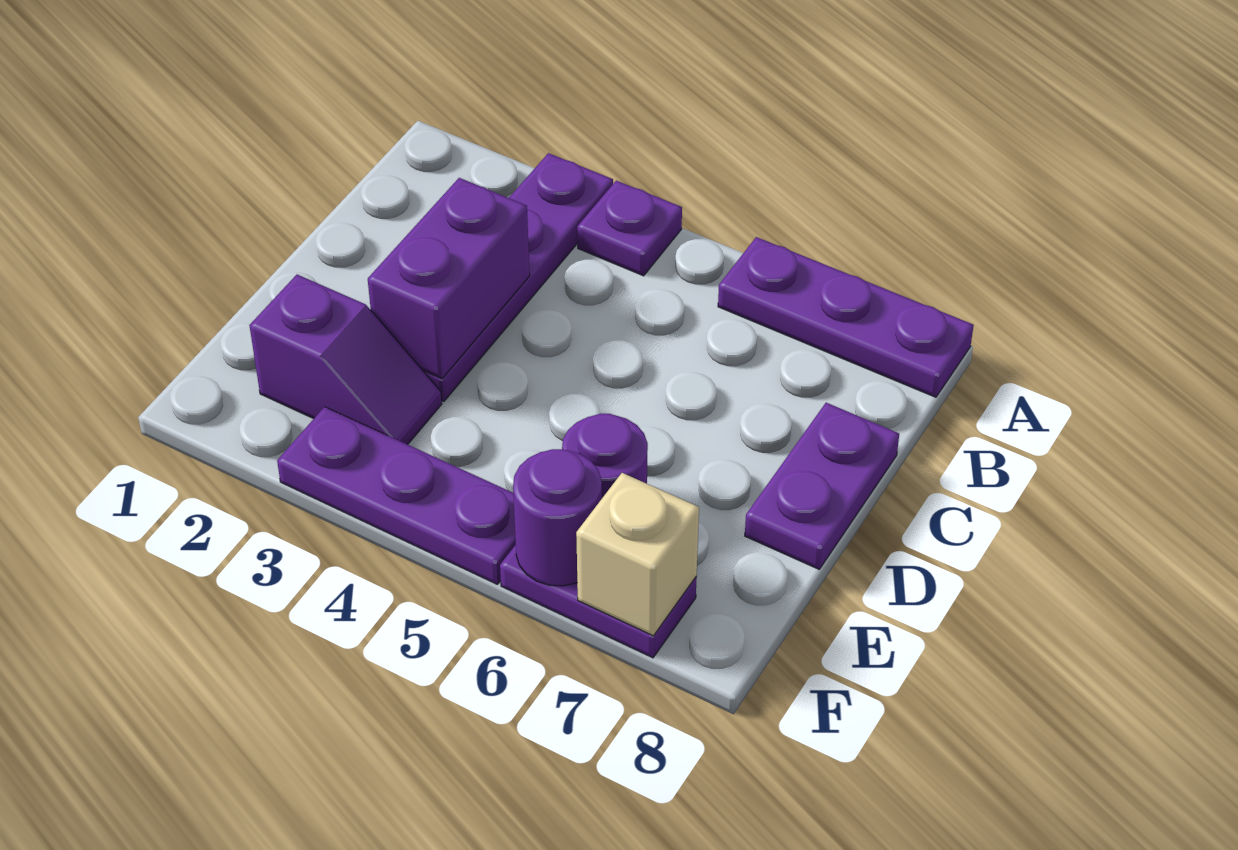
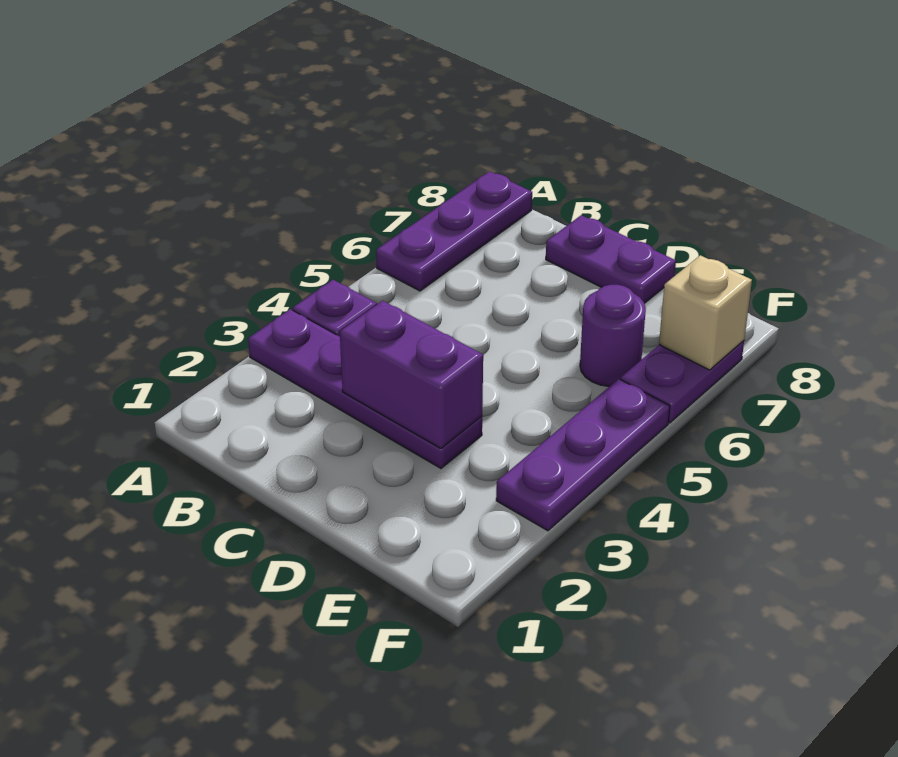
purple slope E2:E3 level 1 top 2 -> none
purple round brick F6 level 2 -> none

